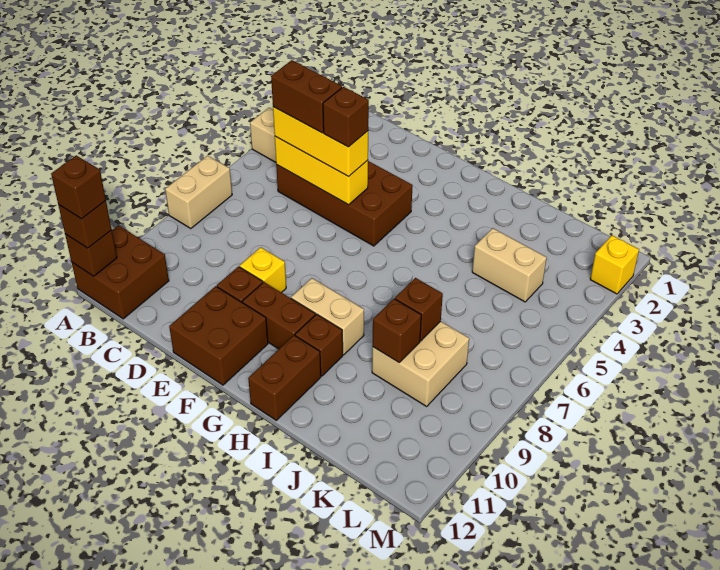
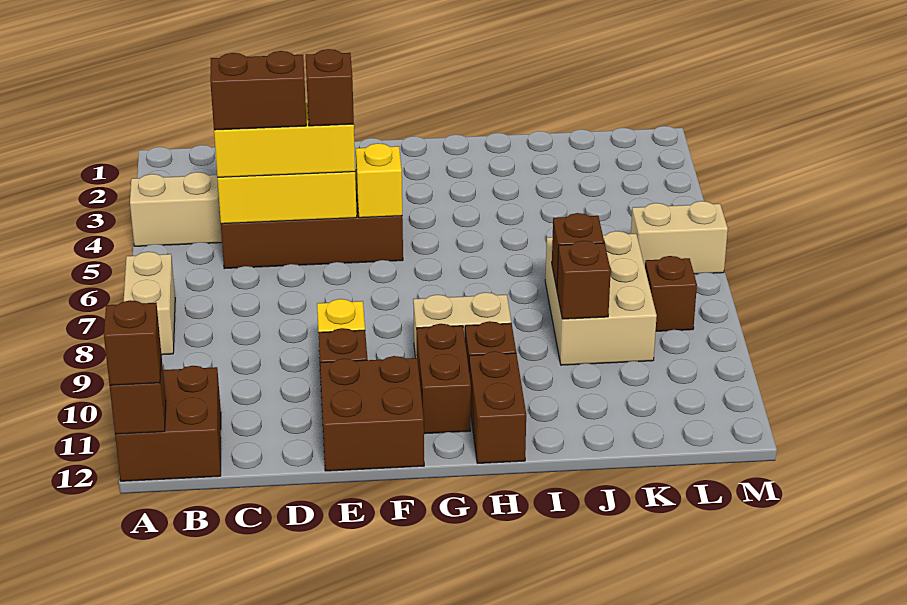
brown brick A12 level 4 -> brown brick L8 level 1
brown brick F10:G10 level 1 -> brown brick G10:G11 level 1
tan brick J4:K4 level 1 -> tan brick L6:M6 level 1
tan brick J8:K9 level 1 -> tan brick J7:K9 level 1
yellow brick M2 level 1 -> yellow brick F5 level 2

